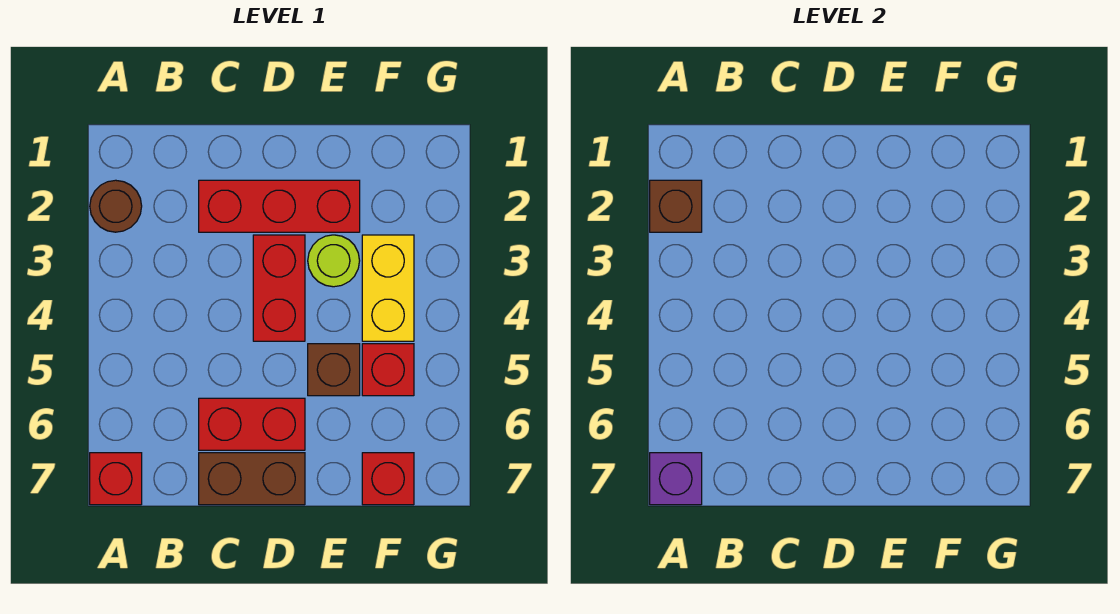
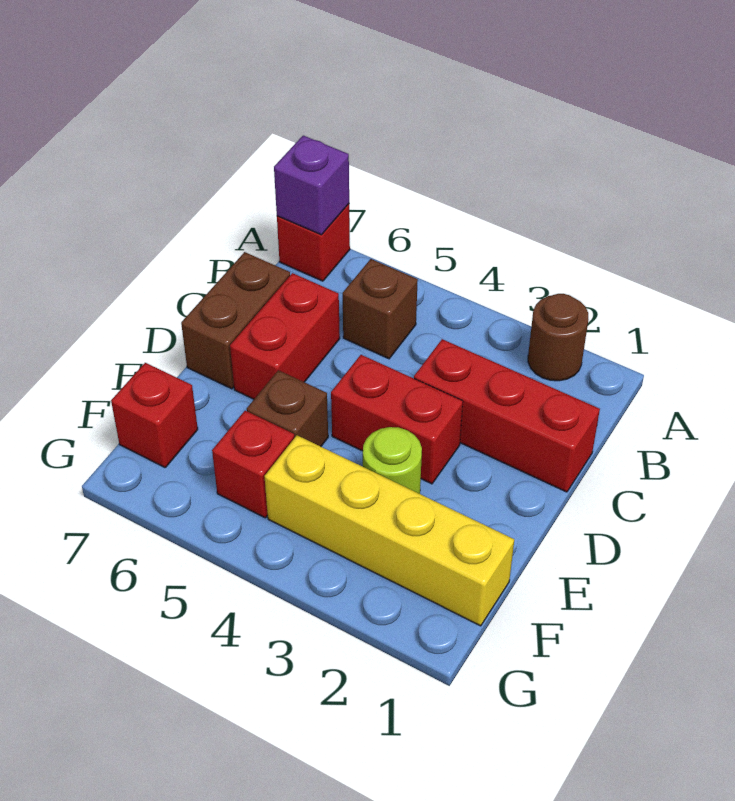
brown brick A2 level 2 -> brown brick B5 level 1
red brick C2:E2 level 1 -> red brick C1:C3 level 1
yellow brick F3:F4 level 1 -> yellow brick F1:F4 level 1

